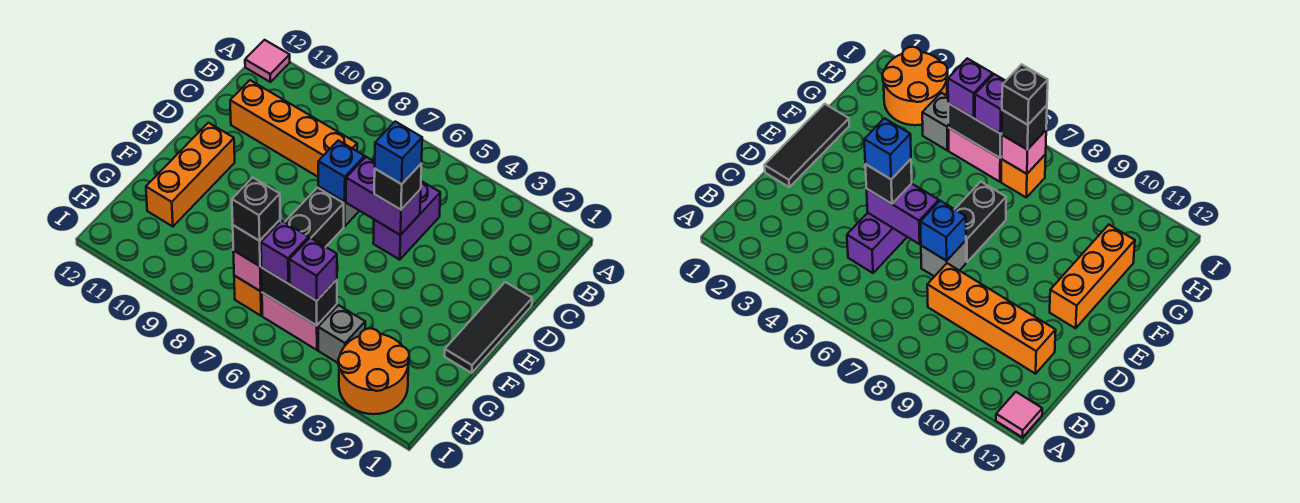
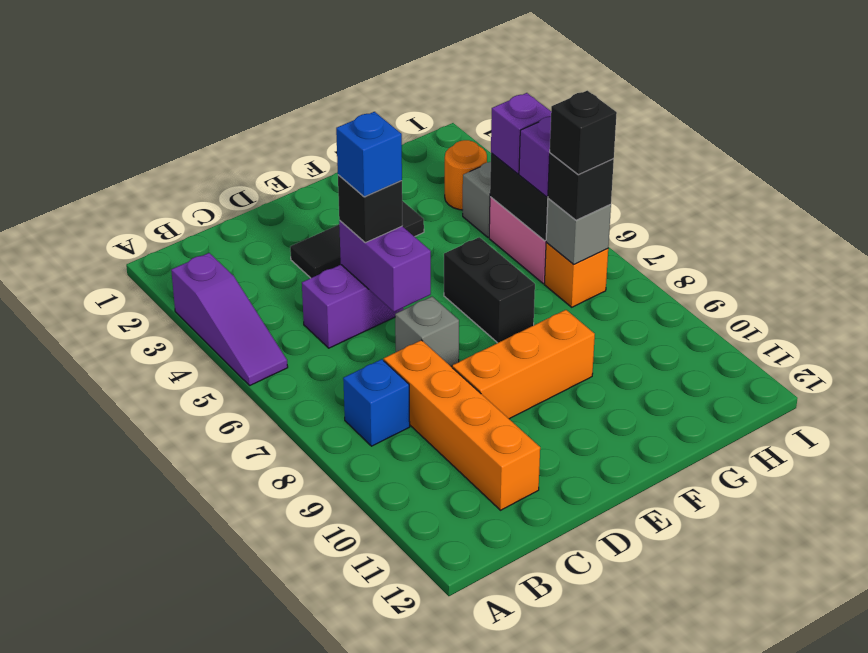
none -> purple slope A3:A5 level 1 top 3
pink tile A12 level 1 -> none
black tile D1:F1 level 1 -> black tile D3:F3 level 1
blue brick D7 level 2 -> blue brick B8 level 1
black brick E7:F7 level 1 -> black brick F6:F7 level 1
orange brick E11:G11 level 1 -> orange brick D9:F9 level 1
orange round brick H2:I3 level 1 -> orange round brick H3 level 1
pink brick H7 level 2 -> grey brick H7 level 2

